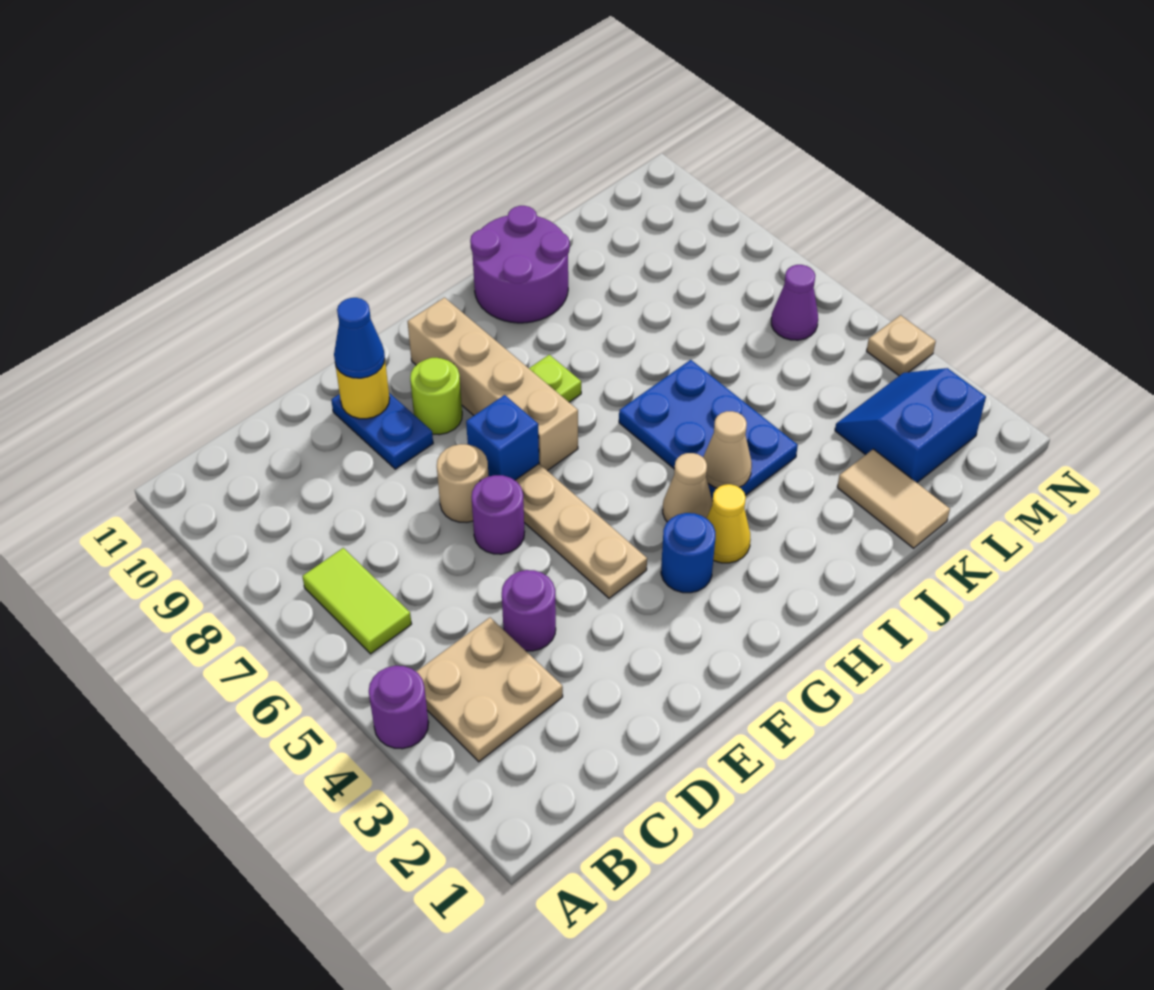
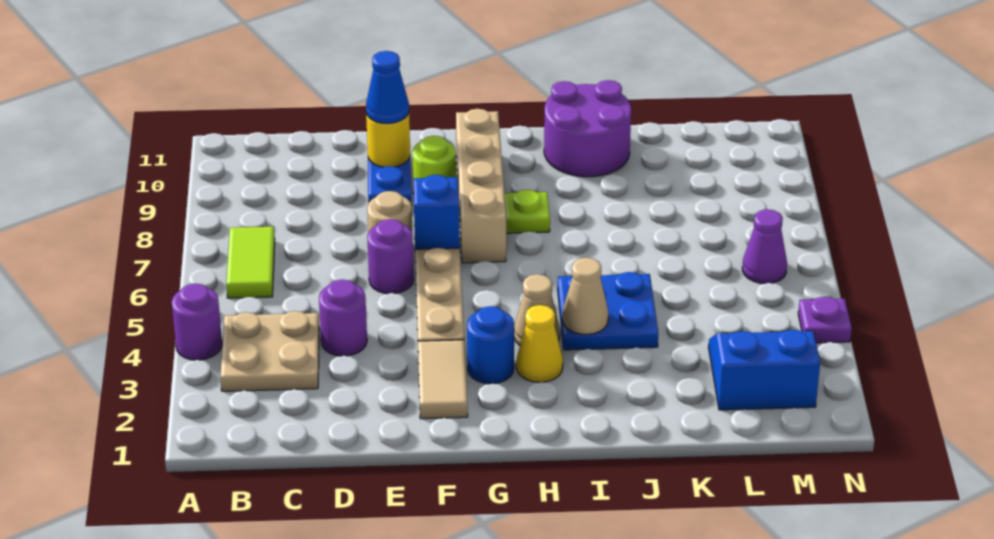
blue plate I4:J6 level 1 -> blue plate I4:J5 level 1
tan tile K1:K2 level 1 -> tan tile F2:F3 level 1
tan plate N4 level 1 -> purple plate N4 level 1

